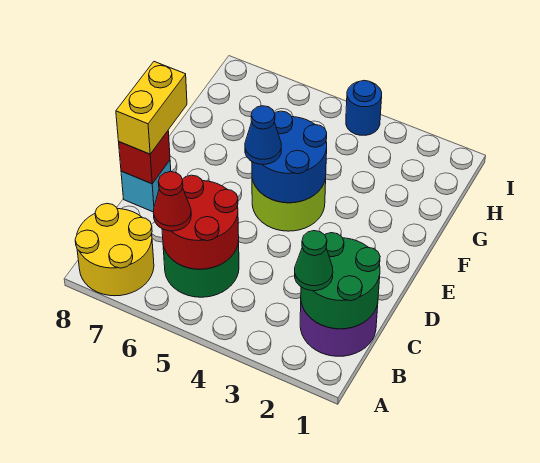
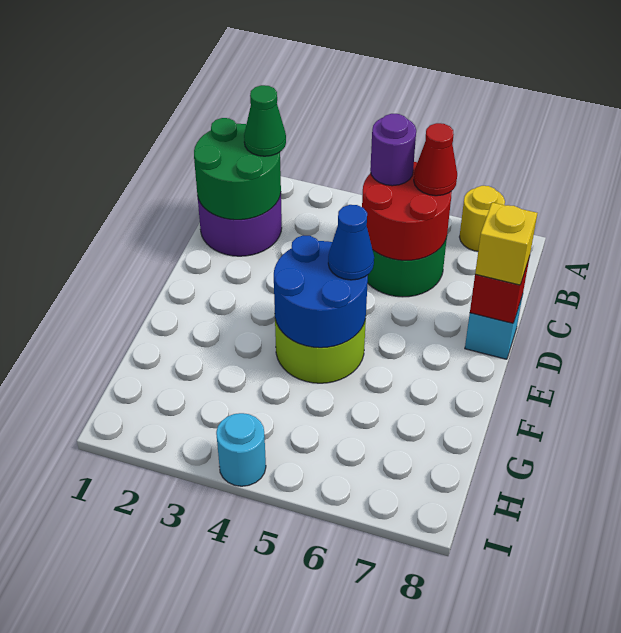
yellow round brick A7:B8 level 1 -> yellow round brick A7 level 1
none -> purple round brick B5 level 3
yellow brick D8:E8 level 3 -> yellow brick D8 level 3
blue round brick I4 level 1 -> cyan round brick I4 level 1

